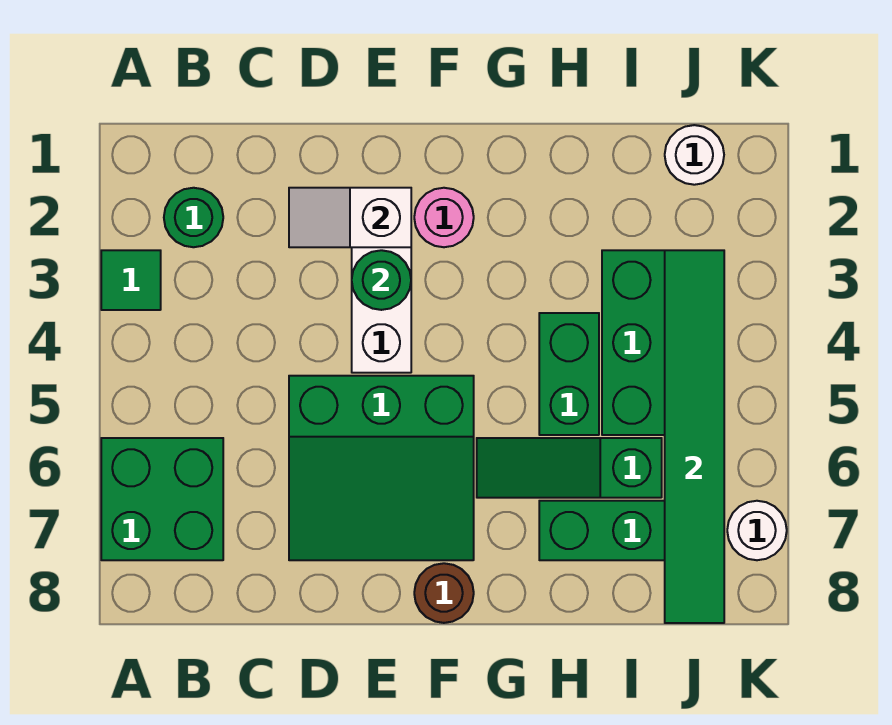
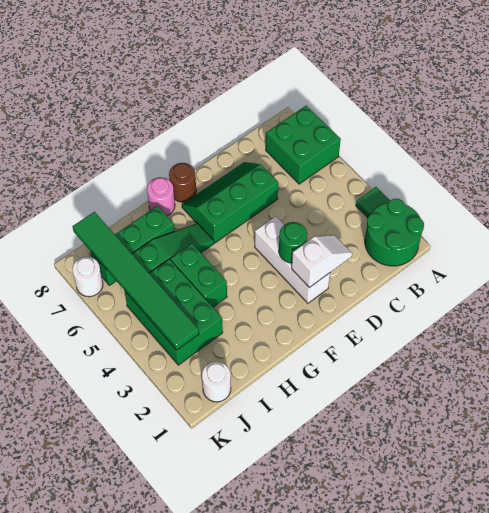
green round brick B2 level 1 -> green round brick A1:B2 level 1
green slope D5:F7 level 1 top 5 -> green slope D6:F7 level 1 top 6
pink round brick F2 level 1 -> pink round brick G8 level 1

